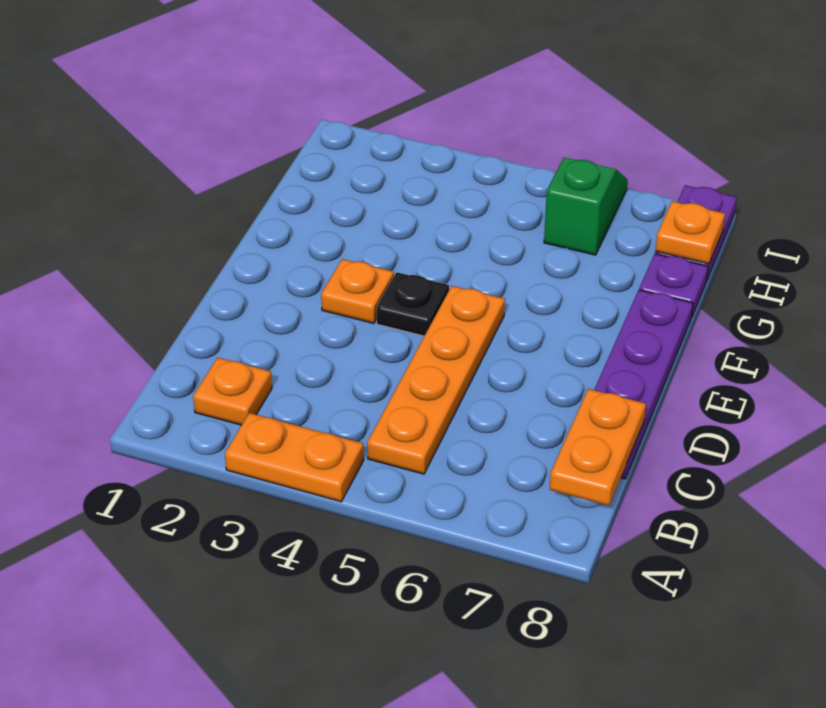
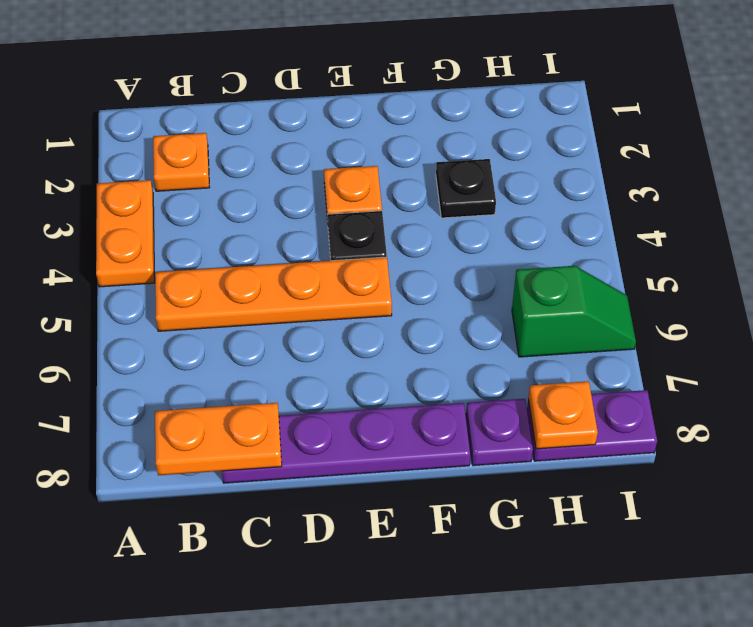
none -> black plate G3 level 1

